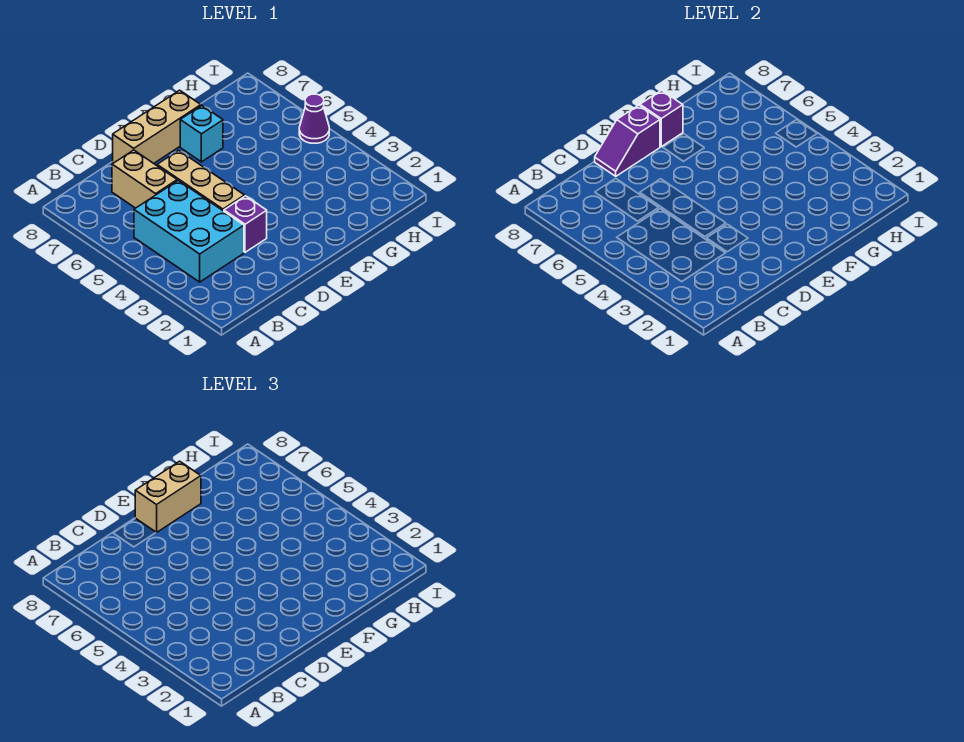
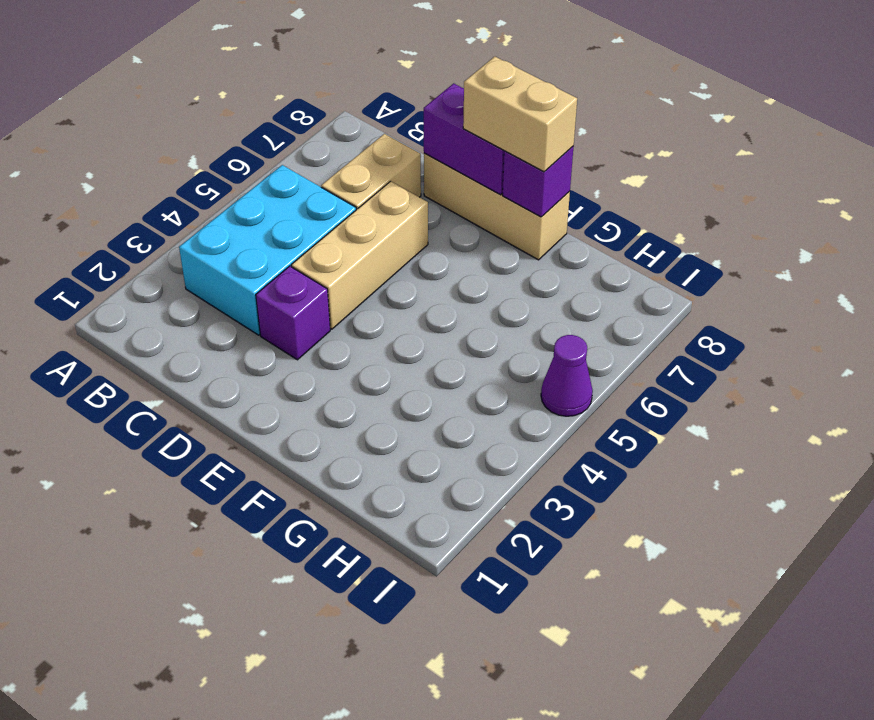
purple slope D8:E8 level 2 top E -> purple brick D8:E8 level 2
cyan brick F7 level 1 -> none

